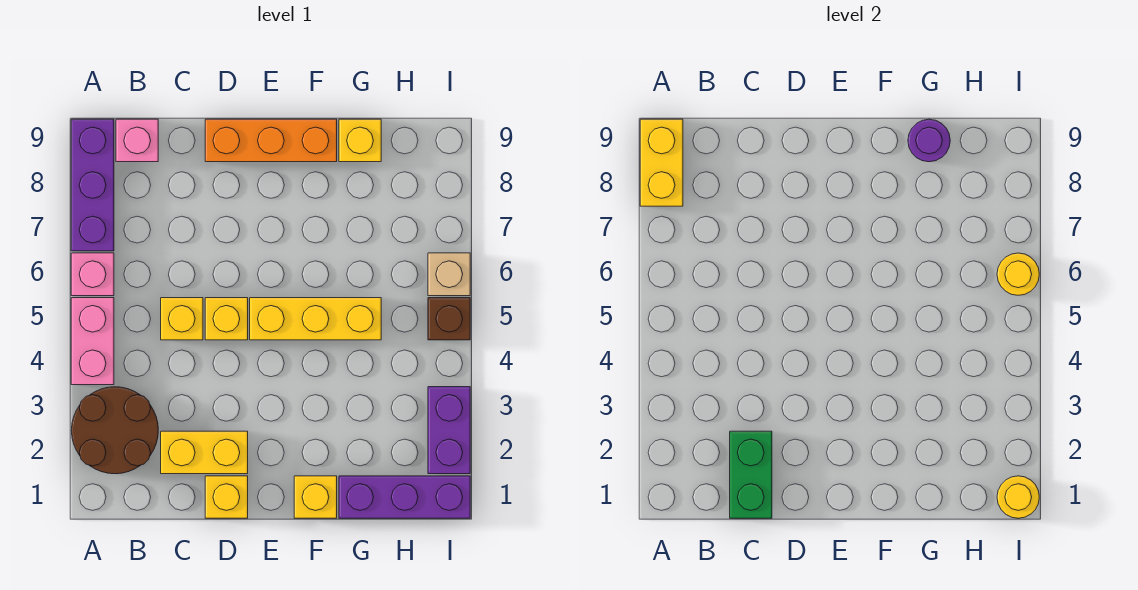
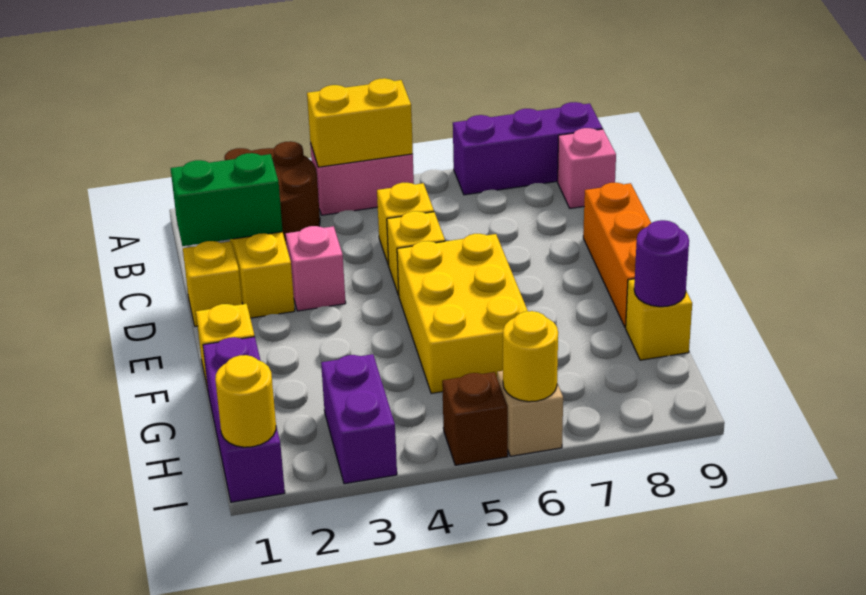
pink brick A6 level 1 -> pink brick D3 level 1
yellow brick A8:A9 level 2 -> yellow brick A4:A5 level 2
yellow brick E5:G5 level 1 -> yellow brick E5:G6 level 1
purple brick I2:I3 level 1 -> purple brick H3:I3 level 1

